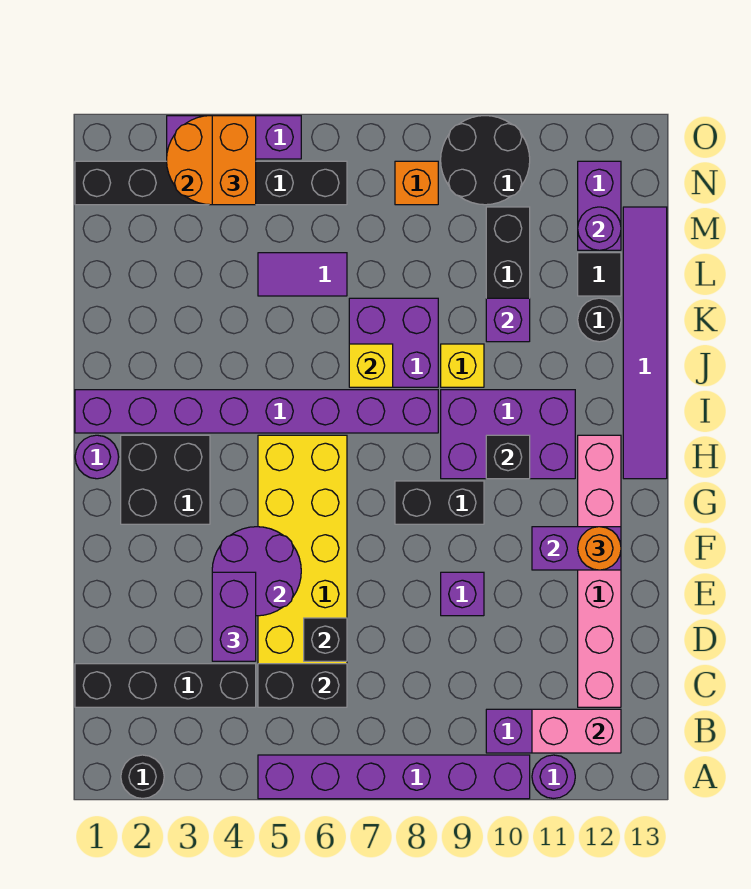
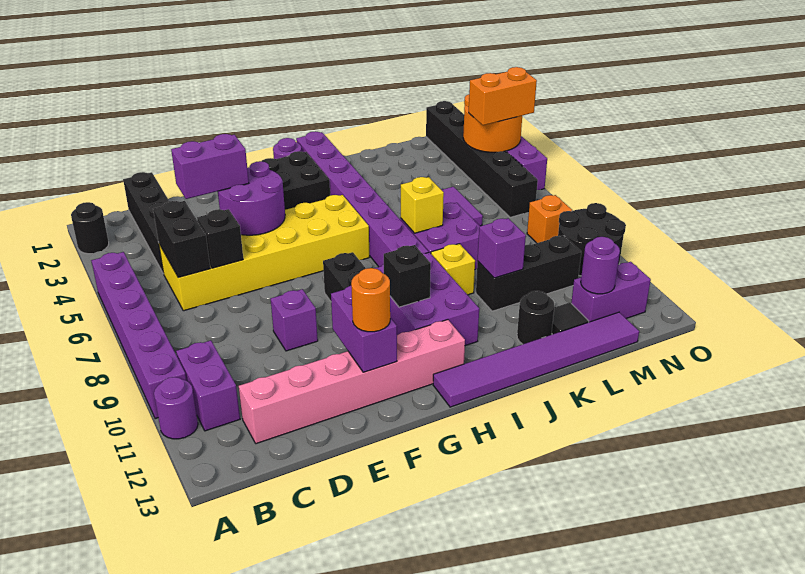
pink brick B11:B12 level 2 -> none

